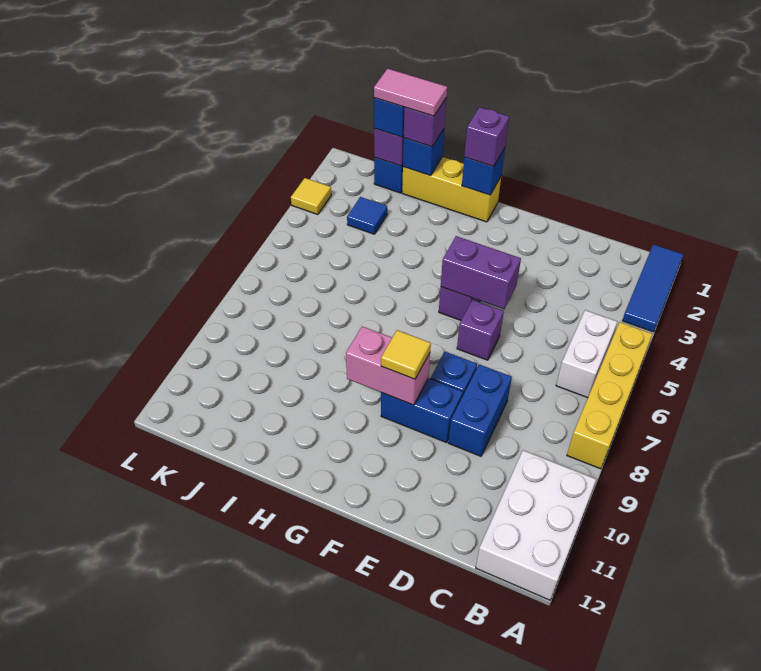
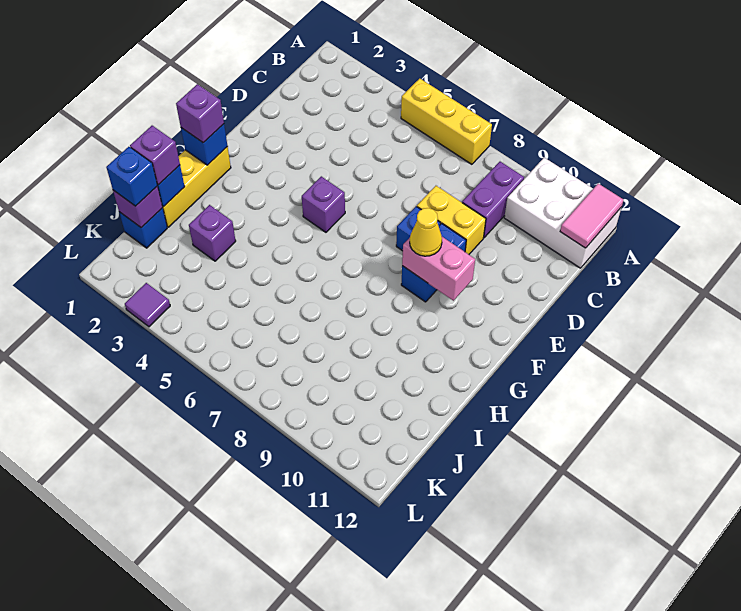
blue tile A1:A3 level 1 -> none
yellow brick A5:A8 level 1 -> yellow brick A5:A7 level 1
white brick B5:B6 level 1 -> none
blue brick D8:D9 level 1 -> yellow brick D8:D9 level 1
purple brick E5:F5 level 2 -> purple brick B9:C9 level 1
purple brick E6 level 1 -> purple brick I3 level 1
pink brick F9:G9 level 2 -> pink brick F9:F10 level 2
yellow tile F9 level 3 -> yellow cone F9 level 3
pink tile I1:J1 level 4 -> pink tile A12:B12 level 2
blue tile J3 level 1 -> none
yellow tile L3 level 1 -> purple tile L3 level 1

